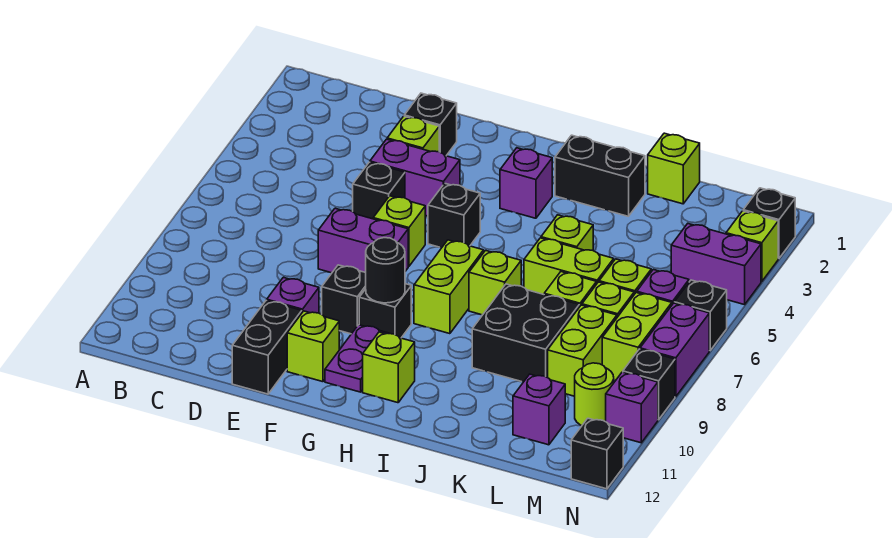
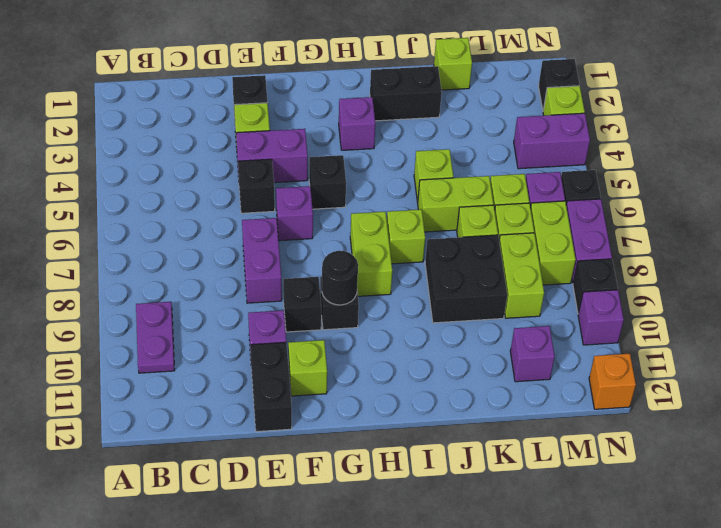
purple brick E7:F7 level 1 -> purple brick E7:E8 level 1
lime brick F6 level 1 -> purple brick F6 level 1
purple plate G10:G11 level 1 -> purple plate B9:B10 level 1
lime brick H11 level 1 -> none
lime round brick M10 level 1 -> none
black brick N12 level 1 -> orange brick N12 level 1

